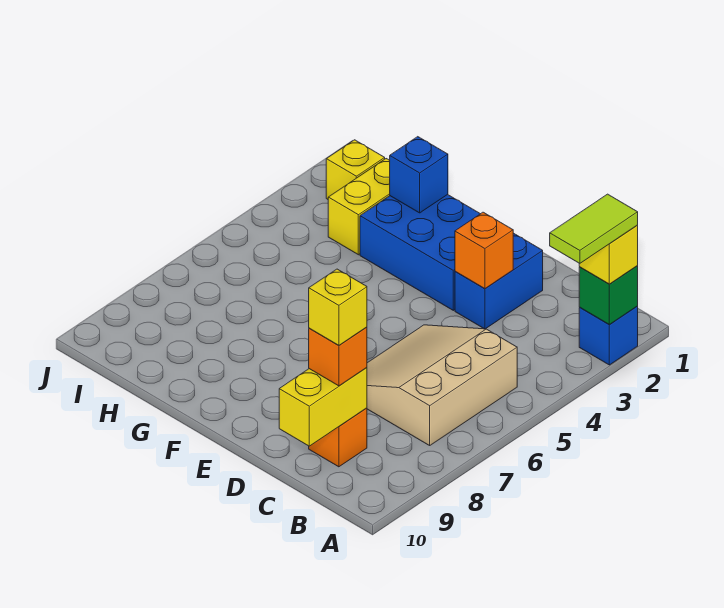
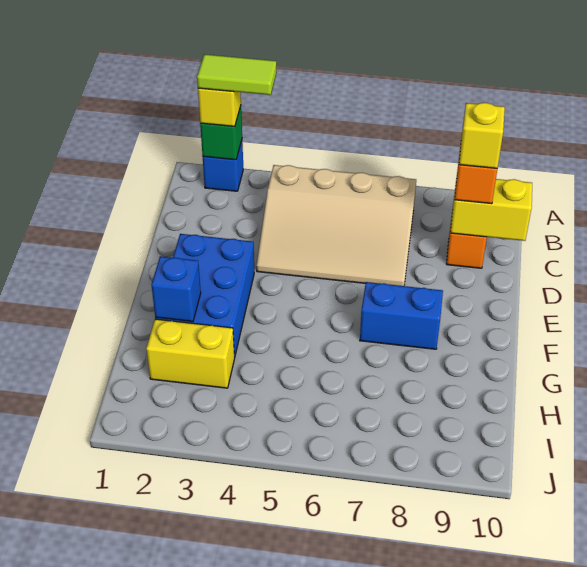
tan slope B5:D7 level 1 top B -> tan slope B4:D7 level 1 top B
blue brick D2:D3 level 1 -> blue brick F7:F8 level 1
orange brick D3 level 2 -> none
yellow brick I2 level 1 -> none

